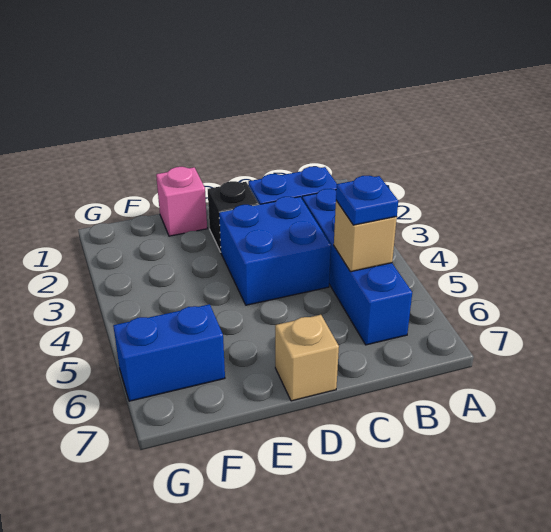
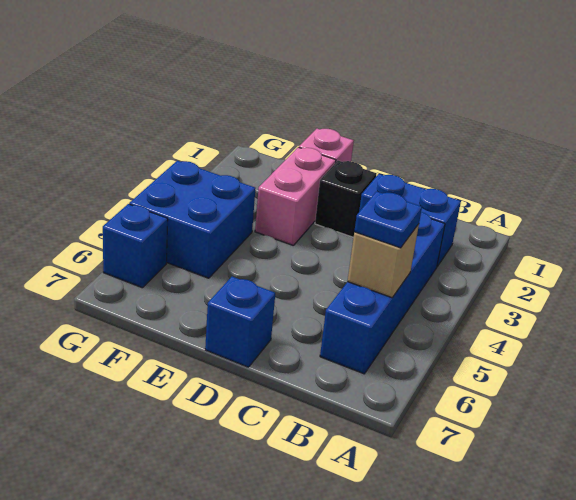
blue brick C3:D4 level 1 -> blue brick F4:G5 level 1
tan brick D7 level 1 -> blue brick D7 level 1
none -> pink brick E2:E3 level 1
blue brick F6:G6 level 1 -> blue brick G6 level 1

